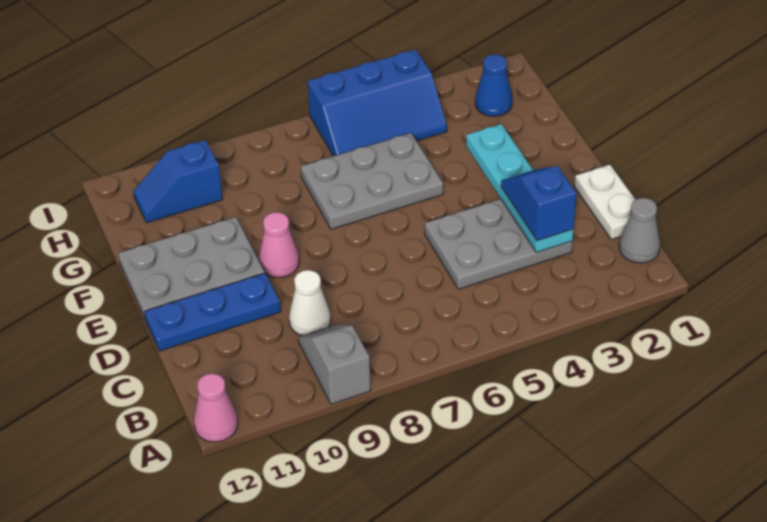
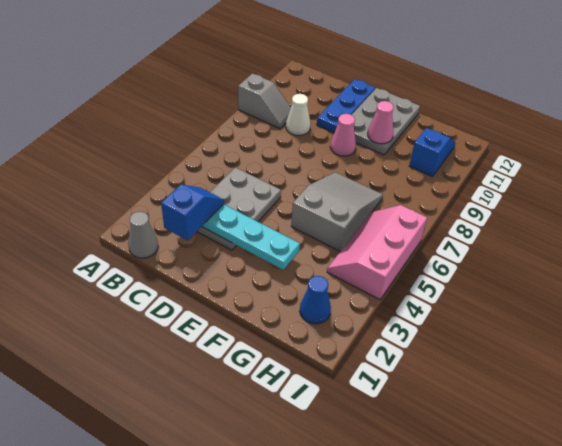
pink cone A12 level 1 -> pink cone F10 level 2
white plate C1:D1 level 1 -> none
blue slope C3:D3 level 3 top C -> blue slope C2:C3 level 3 top 2
grey plate F5:G7 level 1 -> grey slope F5:G7 level 1 top 5
blue slope H4:I6 level 1 top I -> pink slope H4:I6 level 1 top I

